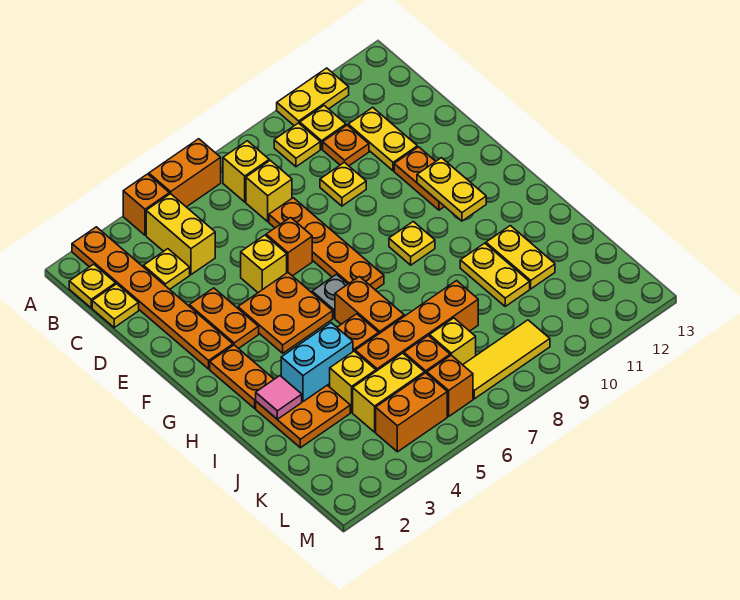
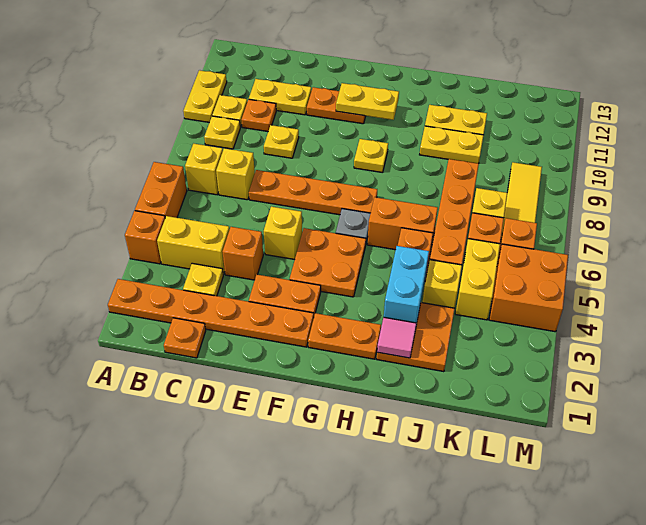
yellow plate B1 level 1 -> none
yellow plate C1 level 1 -> orange plate C1 level 1
orange brick E6 level 1 -> orange brick D4 level 1
orange brick L4:L5 level 1 -> orange brick L4:M5 level 1

